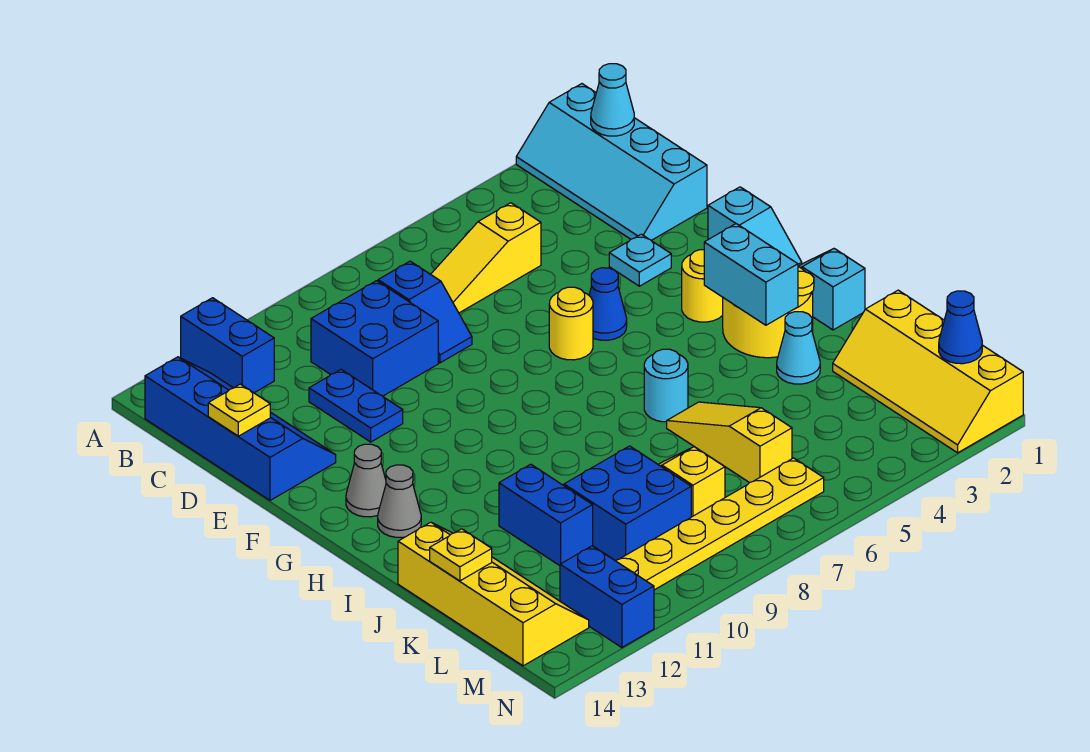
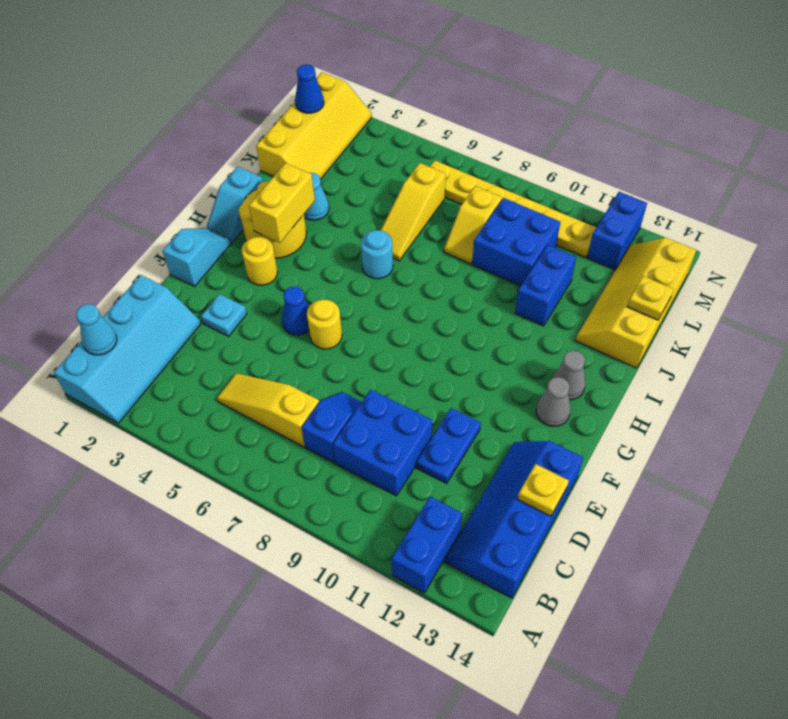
yellow slope C5:C7 level 1 top 5 -> yellow slope C5:C7 level 1 top 7
cyan brick H3:I3 level 2 -> yellow brick H3:I3 level 2

